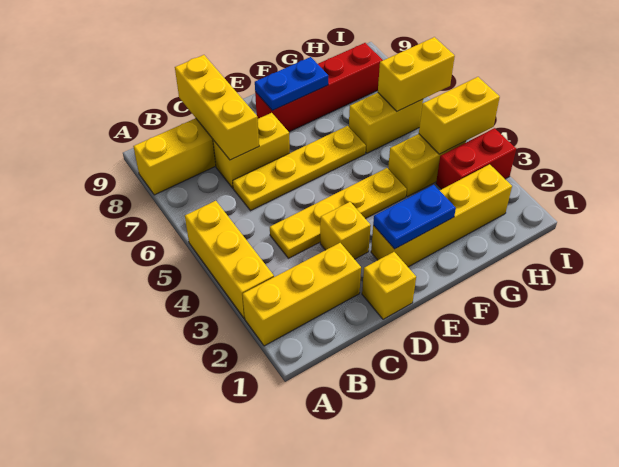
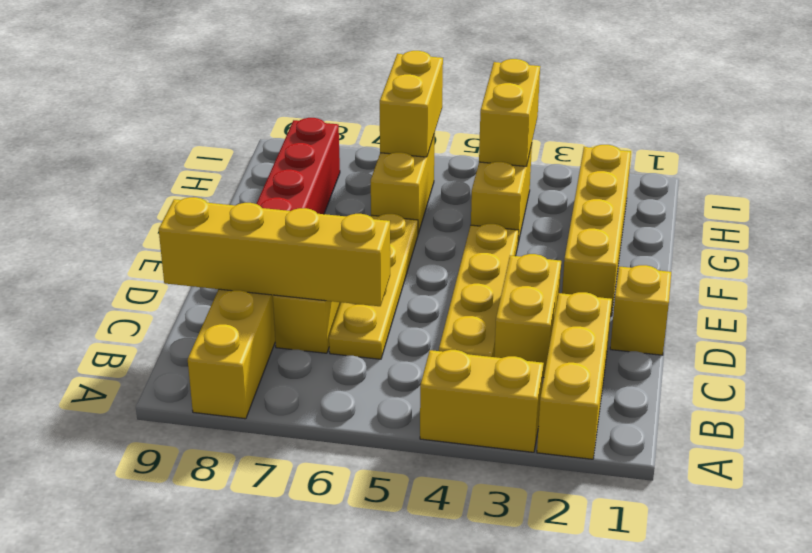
yellow brick A3:A5 level 1 -> yellow brick A3:A4 level 1
yellow brick C7:C9 level 2 -> yellow brick C6:C9 level 2
yellow brick D3 level 1 -> yellow brick C3:D3 level 1
blue plate E2:F2 level 2 -> none
blue plate E8:F8 level 2 -> none
red brick H3:I3 level 1 -> none

